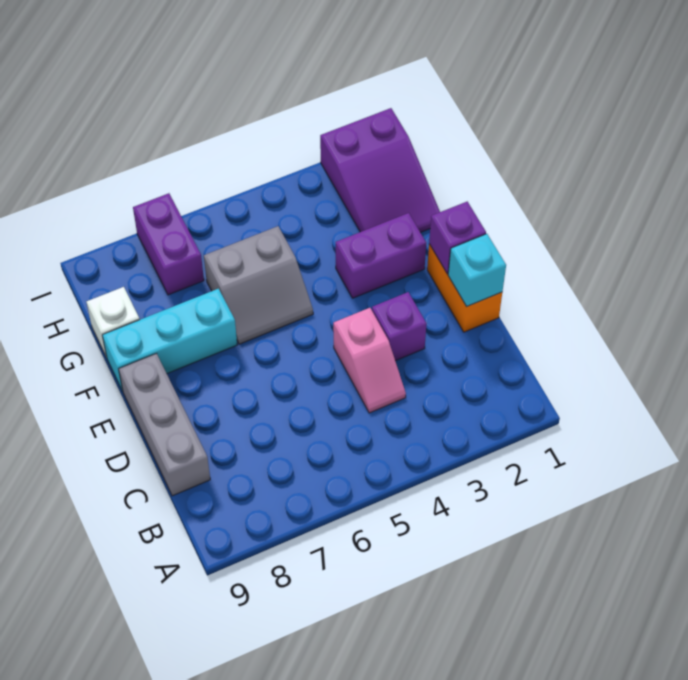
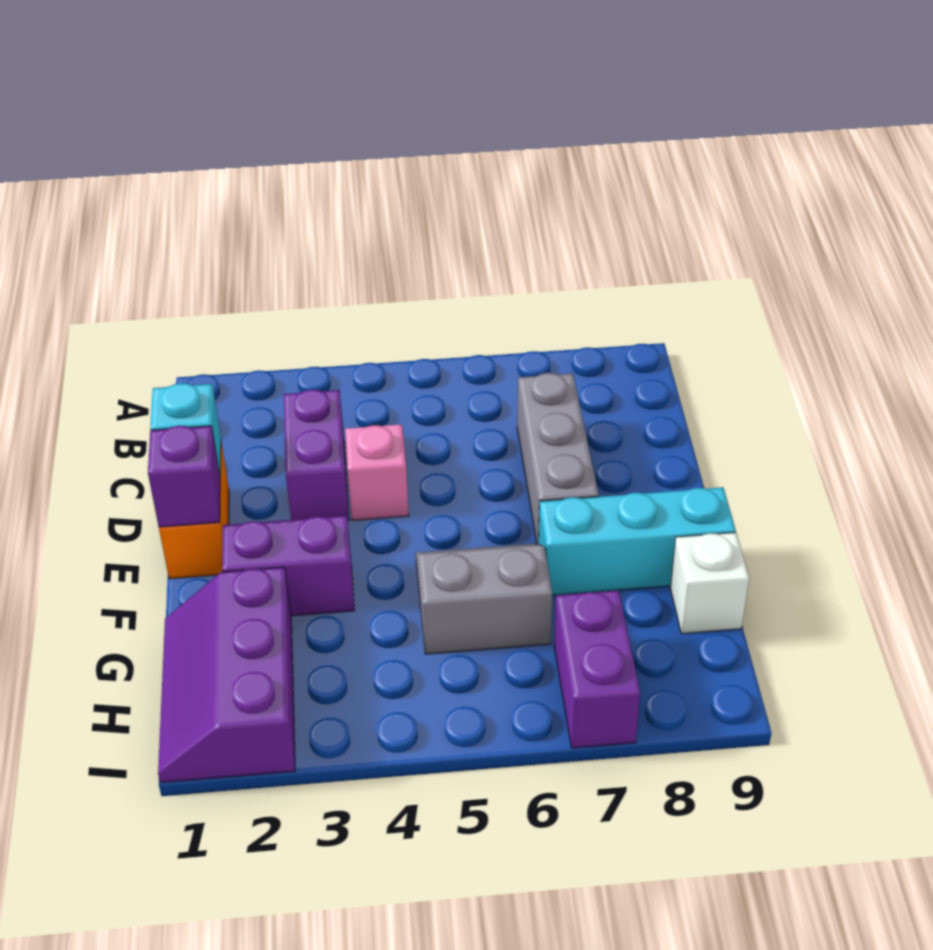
grey brick C9:E9 level 1 -> grey brick C7:E7 level 1
purple brick D3 level 1 -> purple brick C3:D3 level 1
purple slope G1:I2 level 1 top I -> purple slope G1:I2 level 1 top 2

